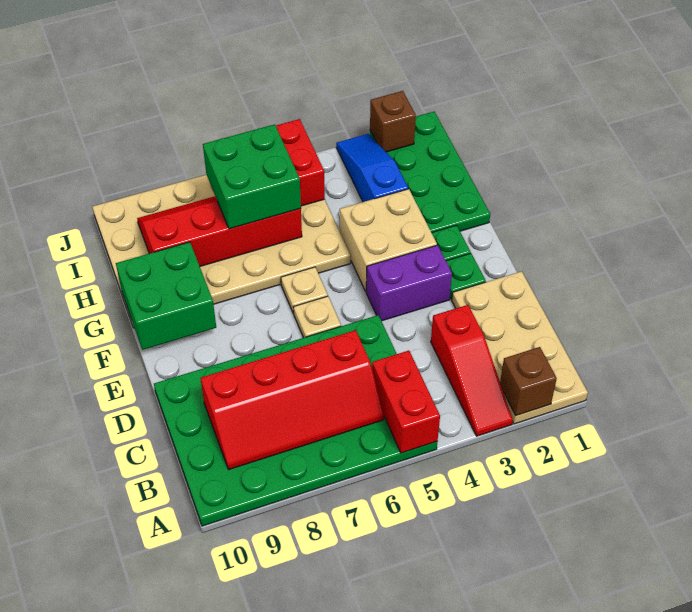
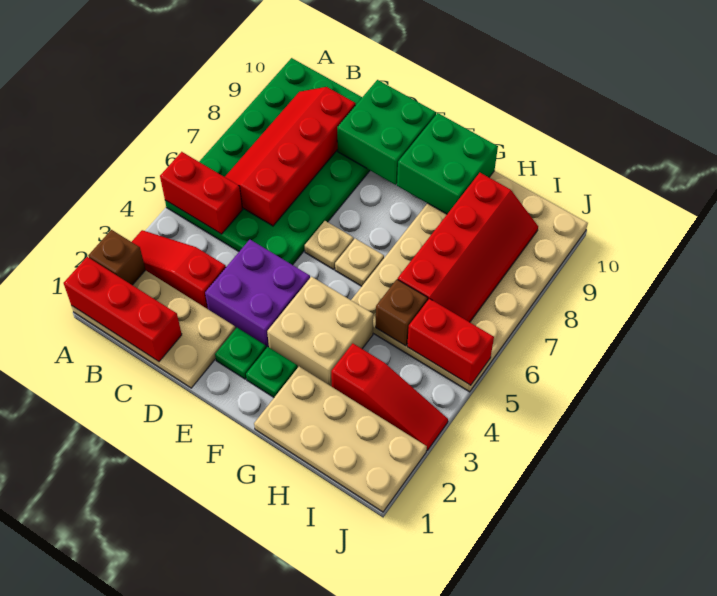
none -> red brick A1:C1 level 2
purple brick E3:E4 level 1 -> purple brick D3:E4 level 1
green plate G1:J2 level 1 -> tan plate G1:J2 level 1
blue slope H3:J3 level 1 top H -> red slope H3:J3 level 1 top H
green brick H6:I7 level 3 -> green brick D9:E10 level 2
brown brick J2 level 2 -> brown brick H5 level 2

